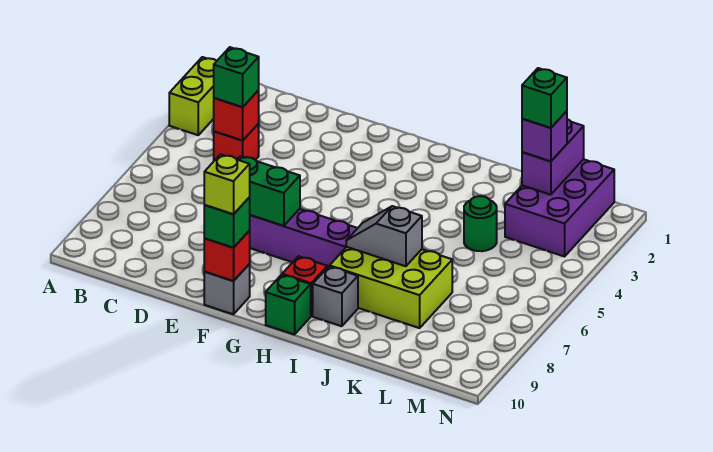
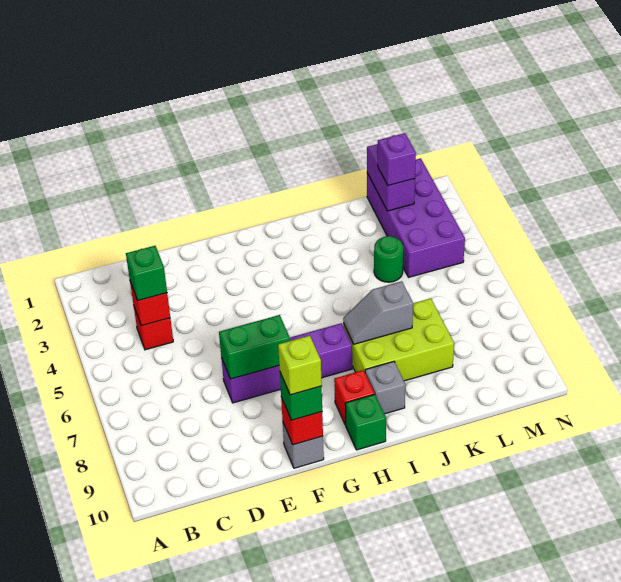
lime brick A2:A3 level 1 -> none
purple brick L1:M3 level 1 -> purple brick L1:M4 level 1
green brick L2 level 4 -> none

